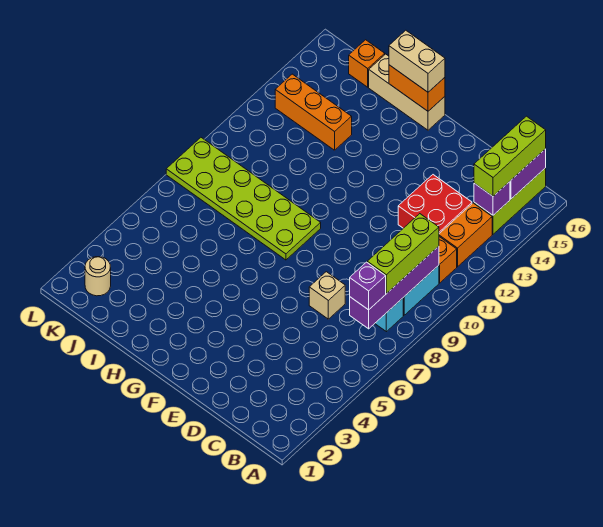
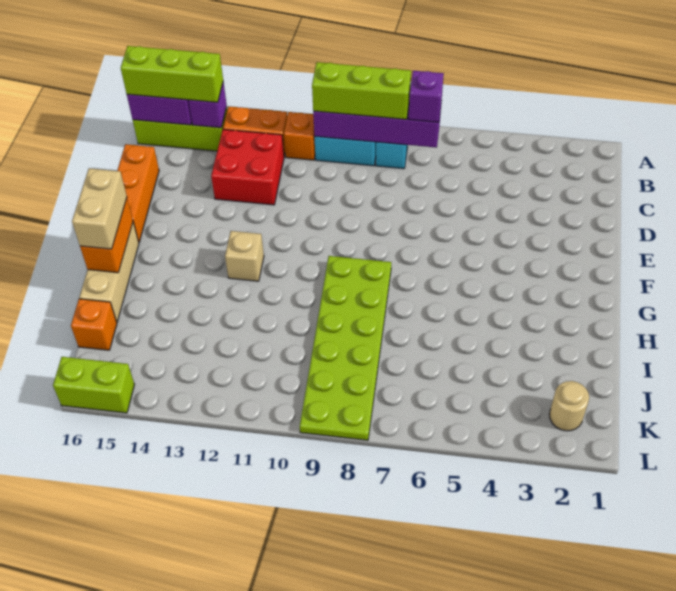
tan brick D7 level 1 -> tan brick G12 level 1
orange brick I13:K13 level 1 -> orange brick D16:F16 level 1
none -> lime brick L15:L16 level 1

